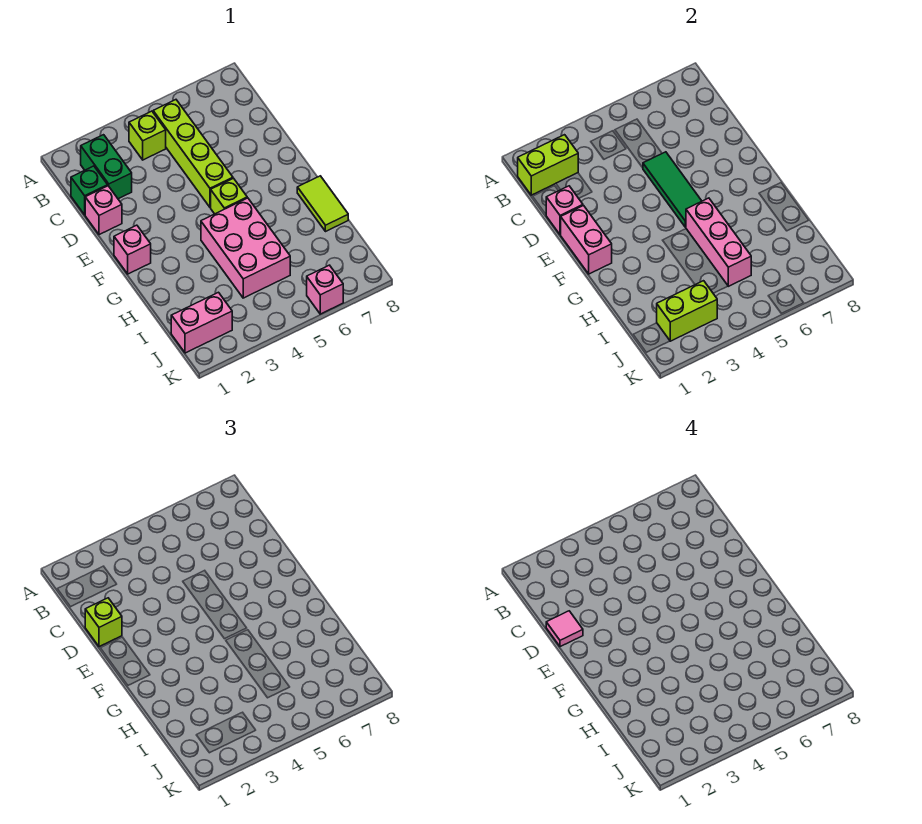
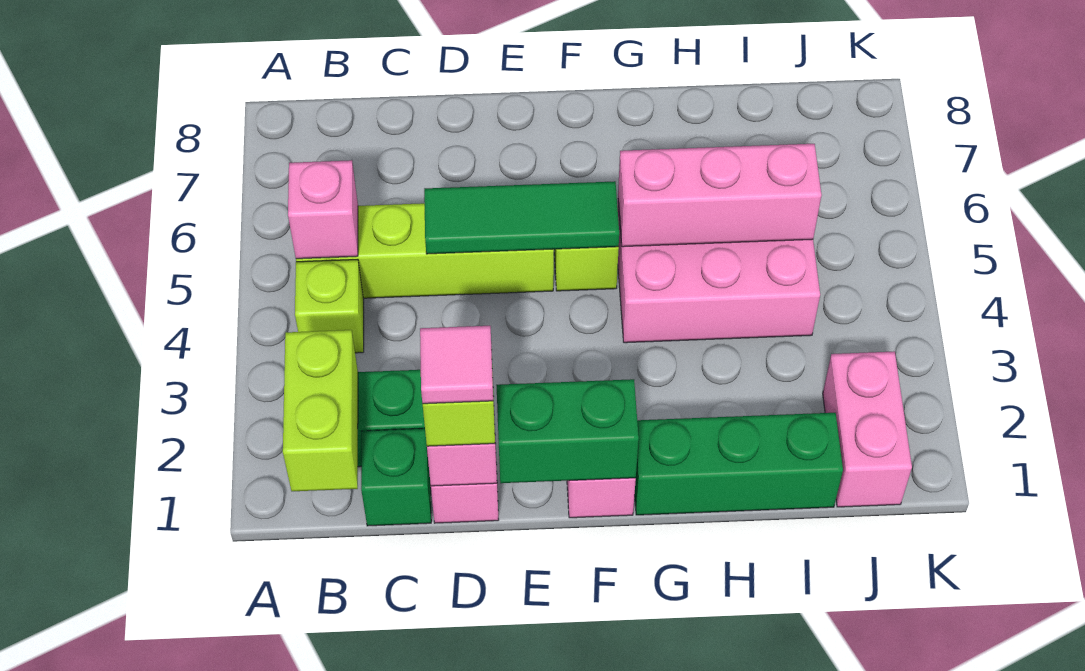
pink brick E1:F1 level 2 -> green brick E1:F1 level 2
none -> green brick G1:I1 level 1
lime tile G8:H8 level 1 -> none
lime brick J2:J3 level 2 -> none
pink brick K6 level 1 -> pink brick B5 level 2

